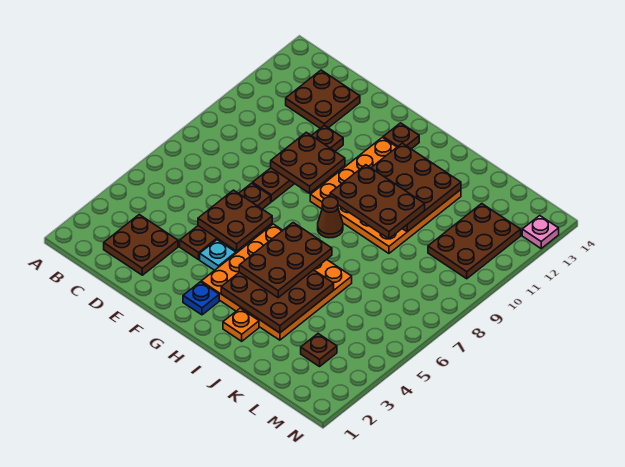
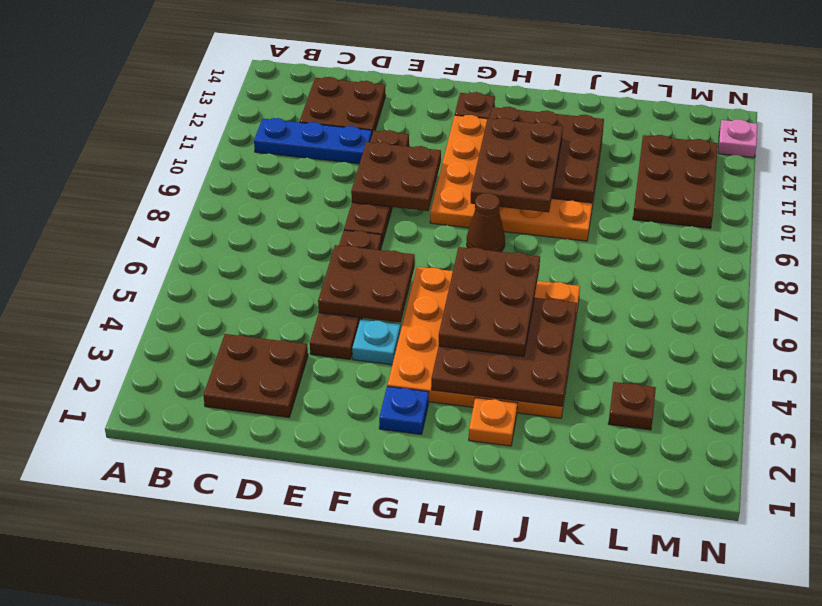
none -> blue plate B11:D11 level 1
brown plate H9:J10 level 3 -> brown plate H9:I11 level 3

